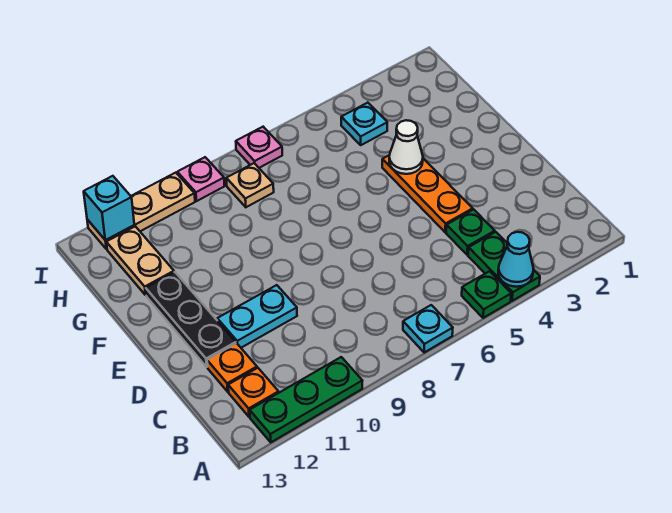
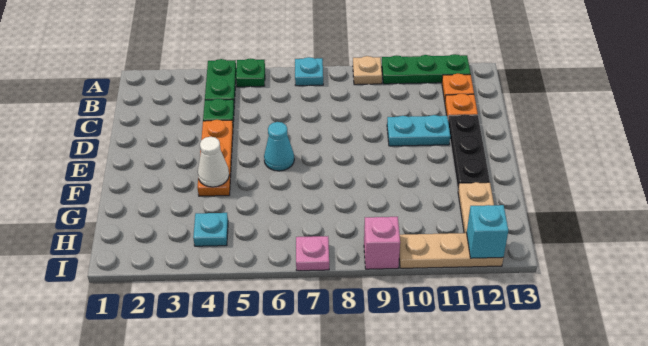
cyan cone A4 level 2 -> cyan cone E6 level 1
tan plate H8 level 1 -> tan plate A9 level 1
pink plate I9 level 1 -> pink brick I9 level 1

